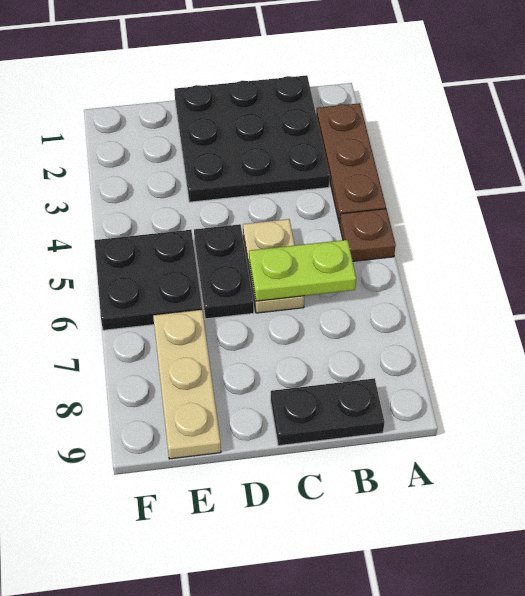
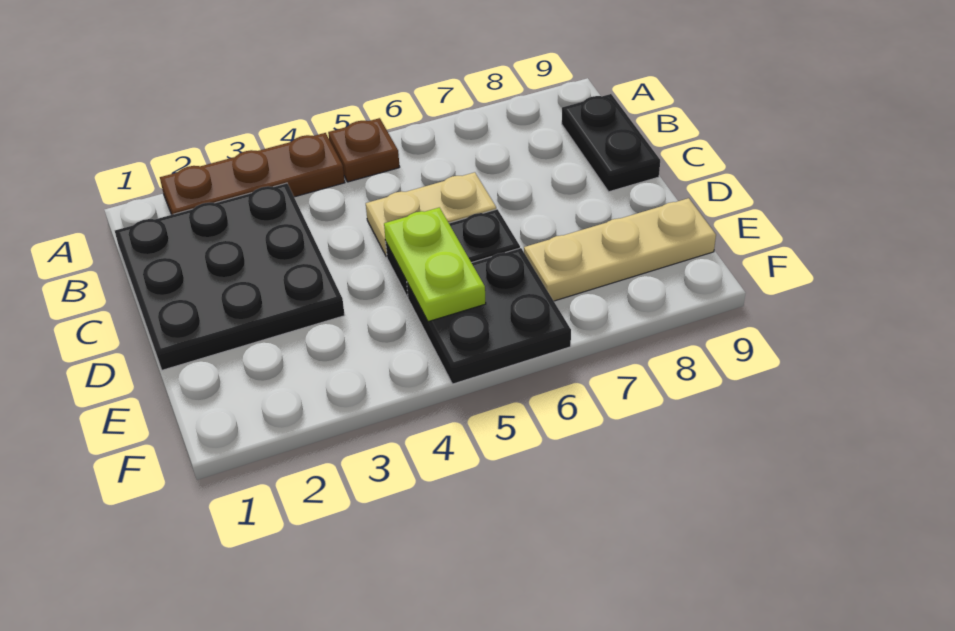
lime plate B6:C6 level 2 -> lime plate D5:E5 level 2

